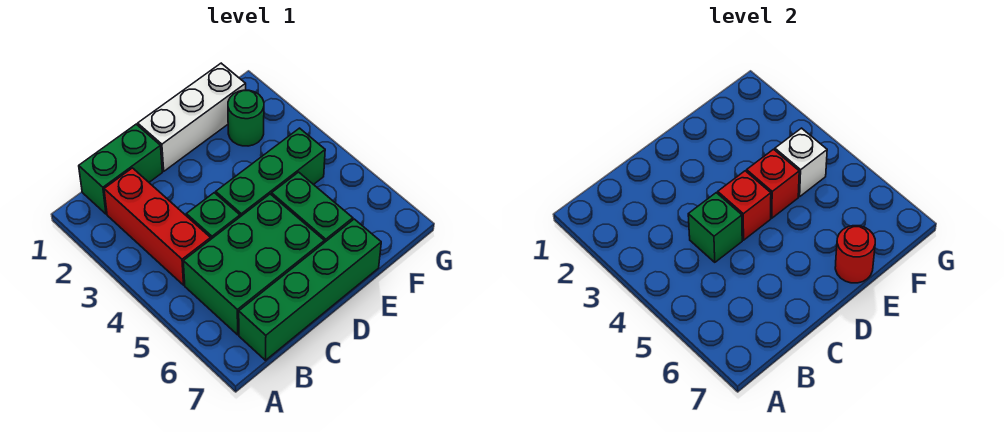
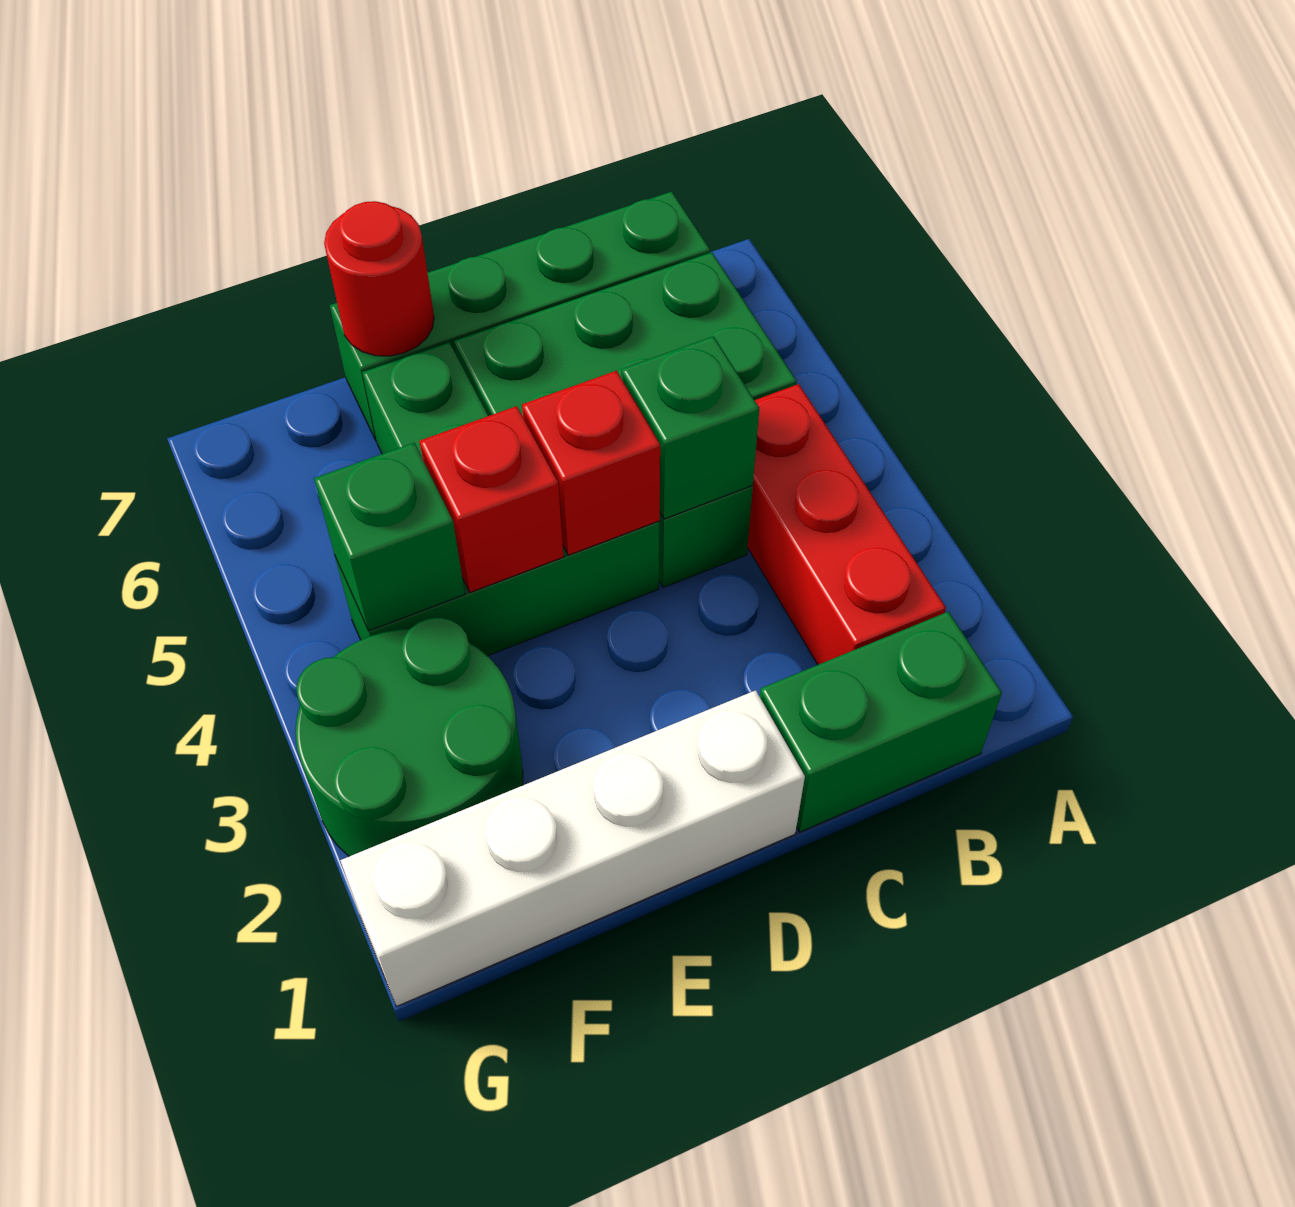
white brick D1:F1 level 1 -> white brick D1:G1 level 1
green round brick F2 level 1 -> green round brick F2:G3 level 1
white brick F4 level 2 -> green brick F4 level 2

